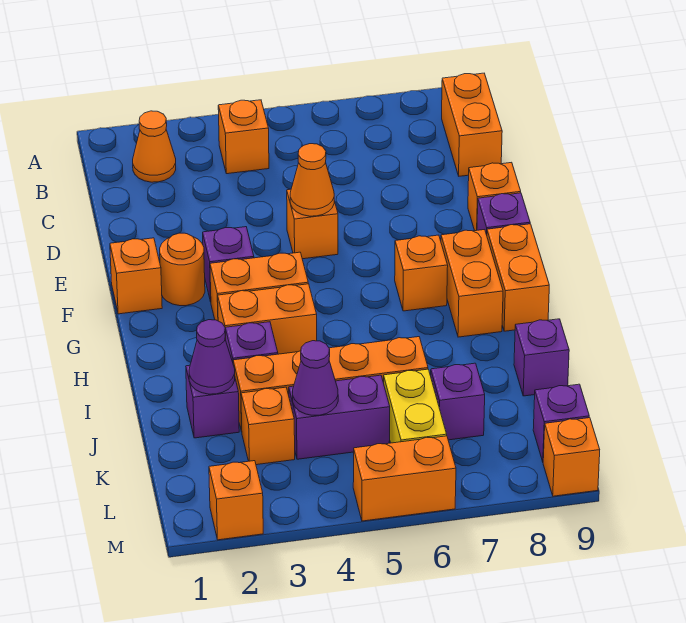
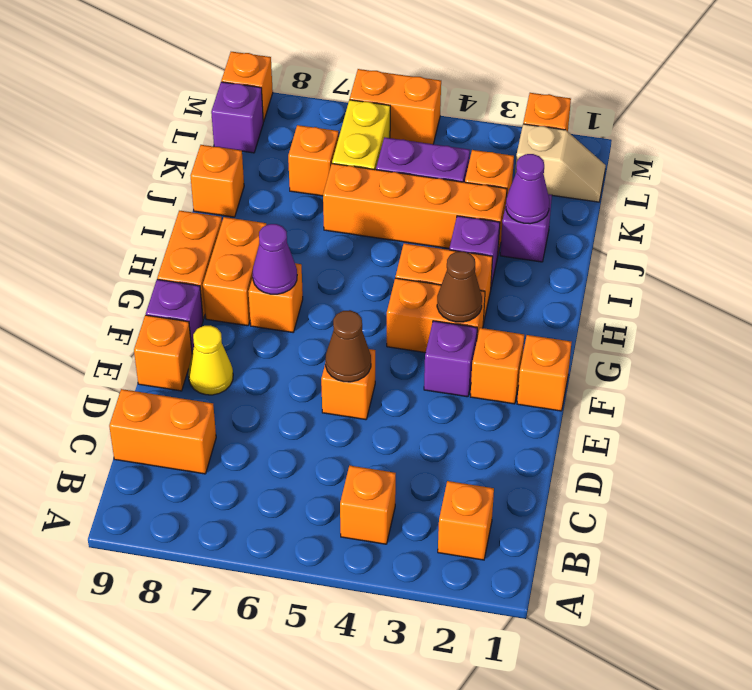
orange cone B2 level 1 -> orange brick B2 level 1
orange brick B9:C9 level 1 -> orange brick C8:C9 level 1
orange cone E5 level 2 -> brown cone E5 level 2
none -> yellow cone E8 level 1
orange round brick F2 level 1 -> orange brick F2 level 1
none -> brown cone G3 level 2
purple brick J9 level 1 -> orange brick J9 level 1
purple cone K4 level 2 -> purple cone G7 level 2
purple brick K7 level 1 -> orange brick K7 level 1
none -> tan slope L1:L2 level 1 top 2

